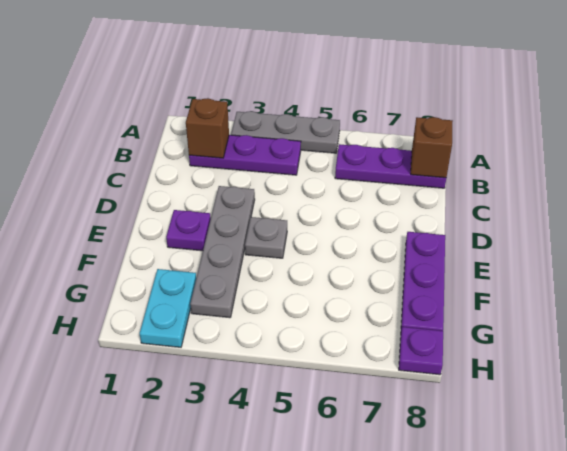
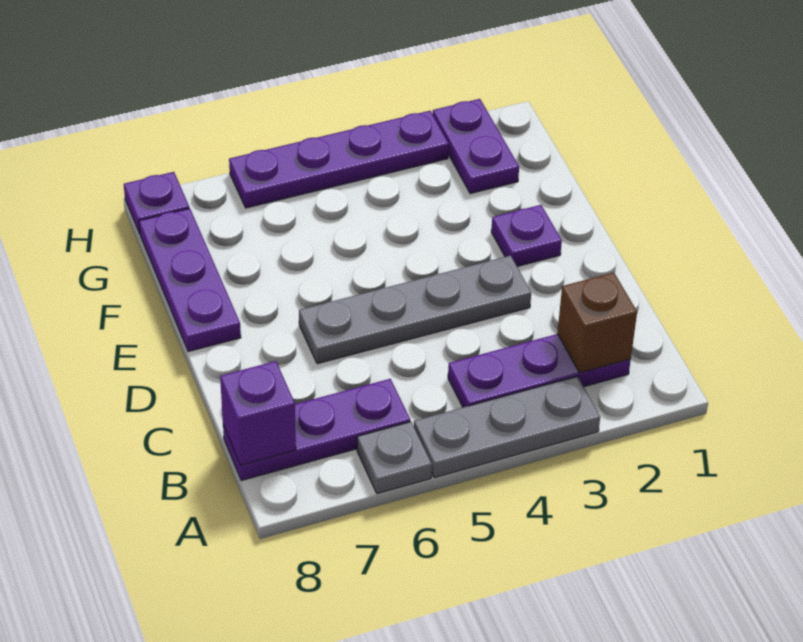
brown brick B8 level 2 -> purple brick B8 level 2
grey plate D3:G3 level 1 -> grey plate D3:D6 level 1
grey plate E4 level 1 -> grey plate A6 level 1
cyan plate G2:H2 level 1 -> purple plate G2:H2 level 1
none -> purple plate H3:H6 level 1

